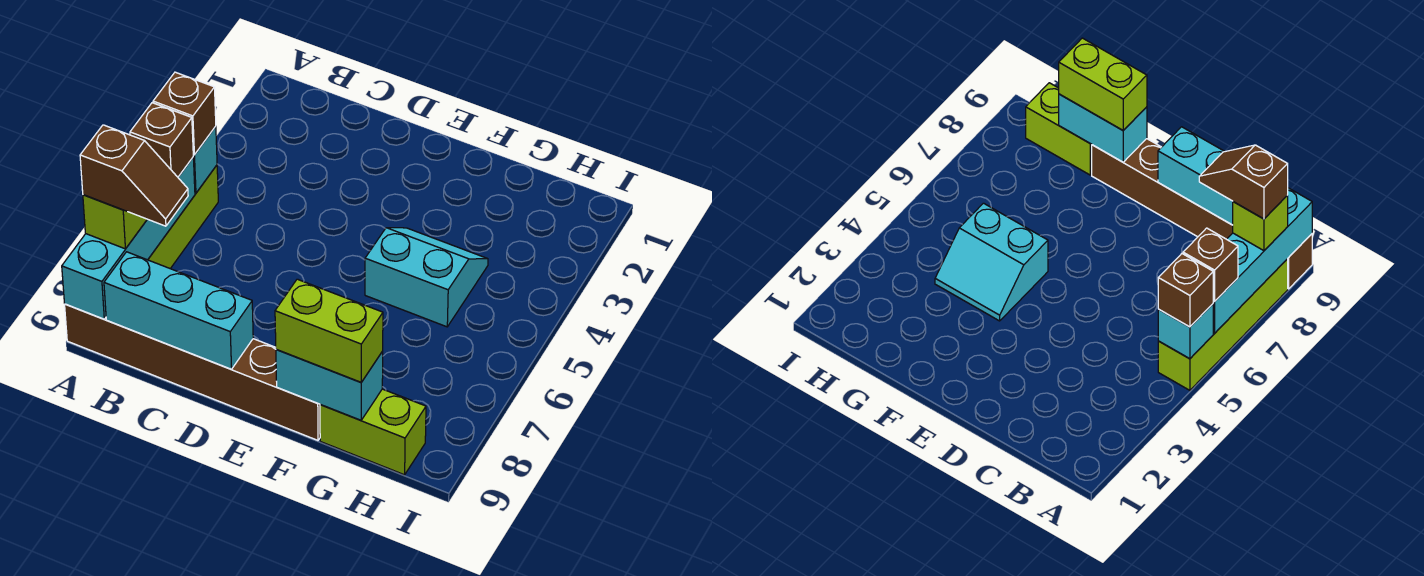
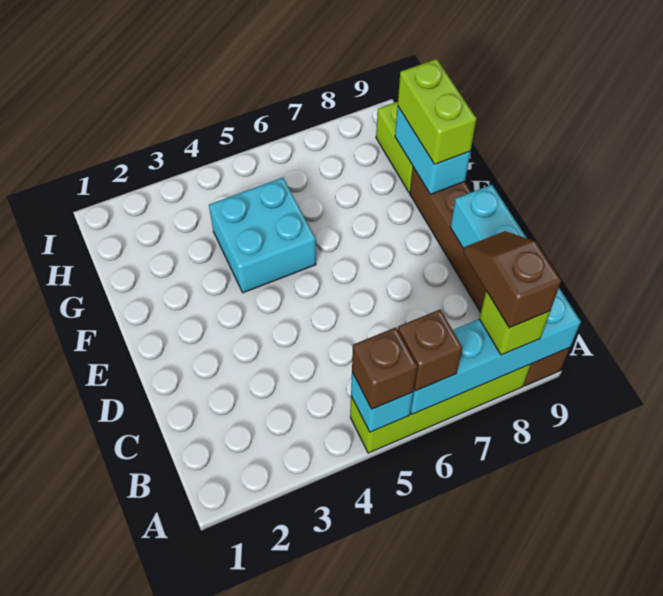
cyan slope F4:G5 level 1 top 5 -> cyan brick F4:G5 level 1

